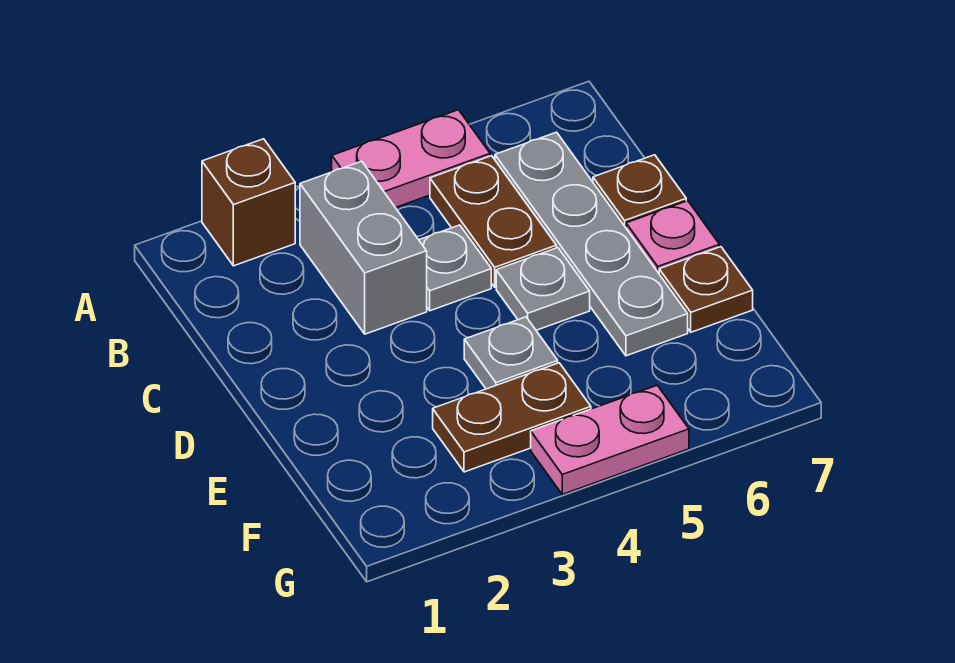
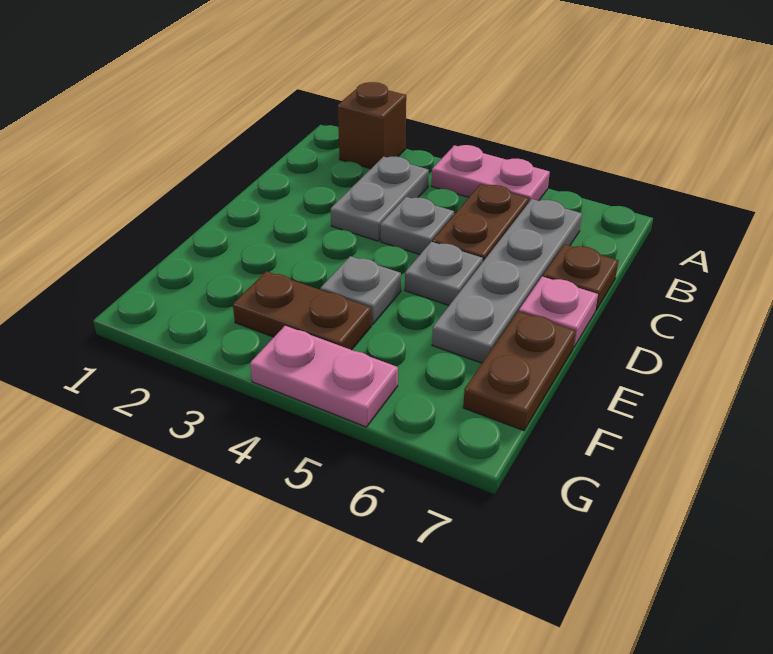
grey brick B3:C3 level 1 -> grey plate B3:C3 level 1
brown plate E7 level 1 -> brown plate E7:F7 level 1

